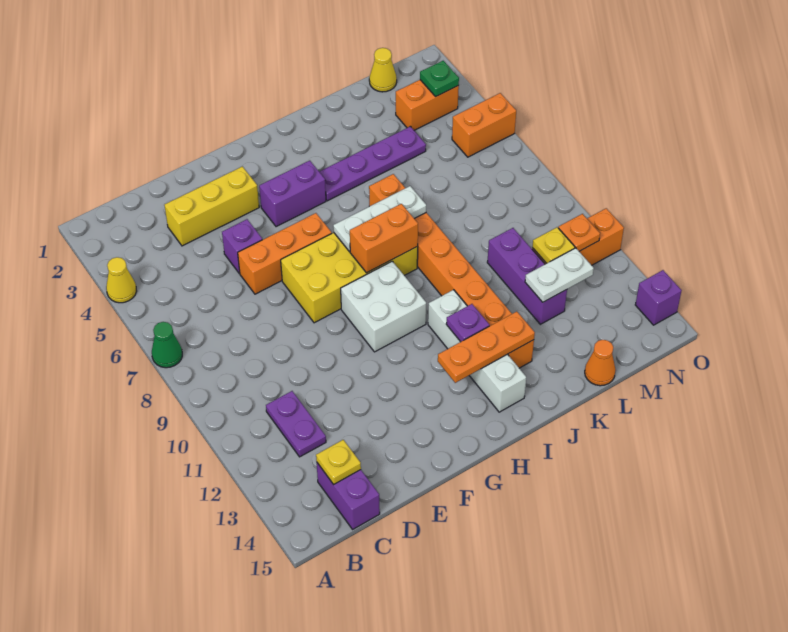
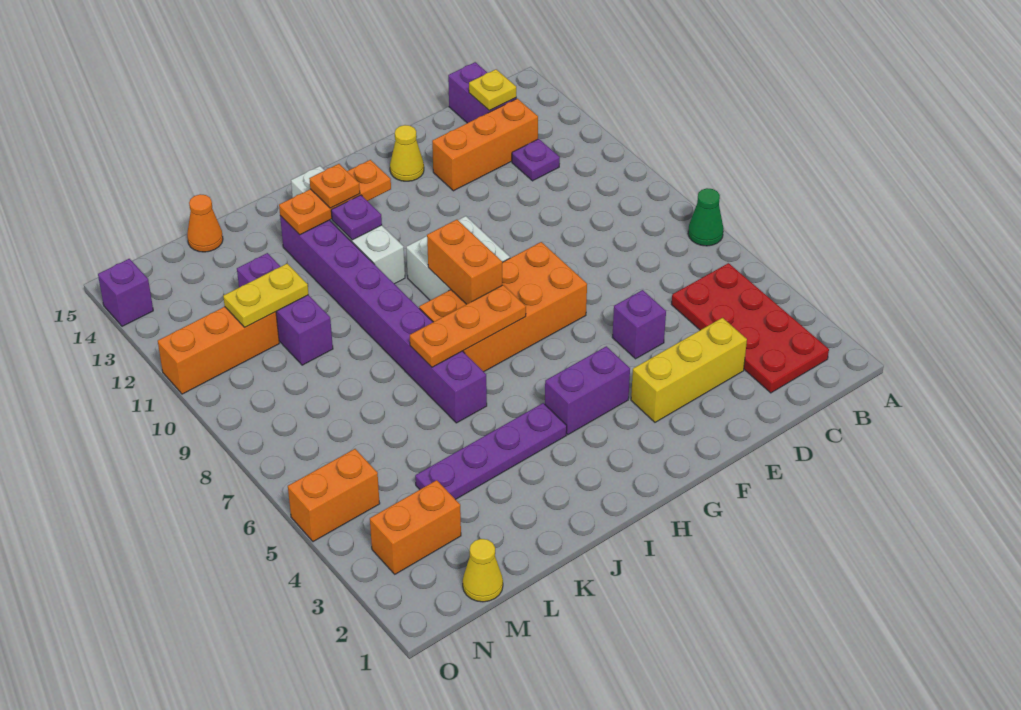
yellow cone A4 level 1 -> yellow cone F14 level 1
none -> red plate B2:C5 level 1
purple plate C11:C12 level 1 -> purple plate C12 level 1
orange brick E6:G6 level 1 -> orange brick C13:E13 level 1
yellow brick F7:I8 level 1 -> orange brick F7:I8 level 1
white plate H7:J7 level 2 -> orange plate H7:J7 level 2
orange brick H8:I8 level 2 -> orange brick H8:H9 level 2
orange brick J6:J13 level 1 -> purple brick J6:J13 level 1
white plate L12:M12 level 2 -> none
yellow plate M11 level 2 -> yellow plate L11:M11 level 2
green plate N3 level 2 -> none
orange plate N11 level 2 -> orange plate I13 level 3

